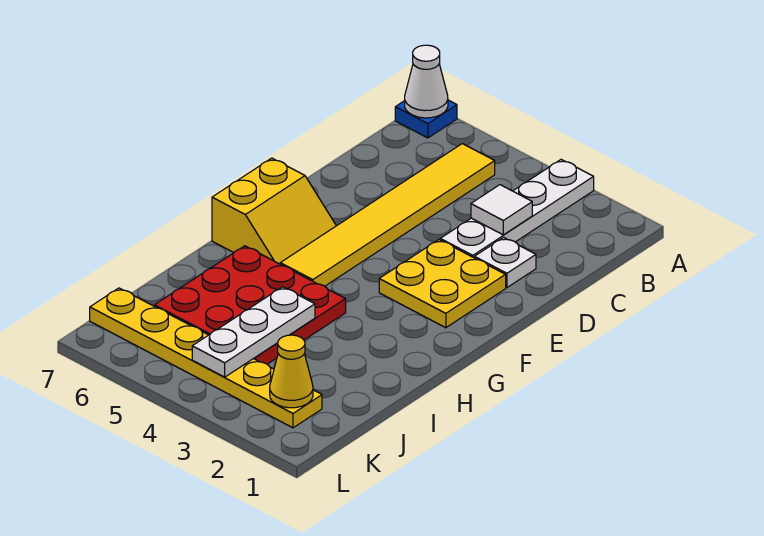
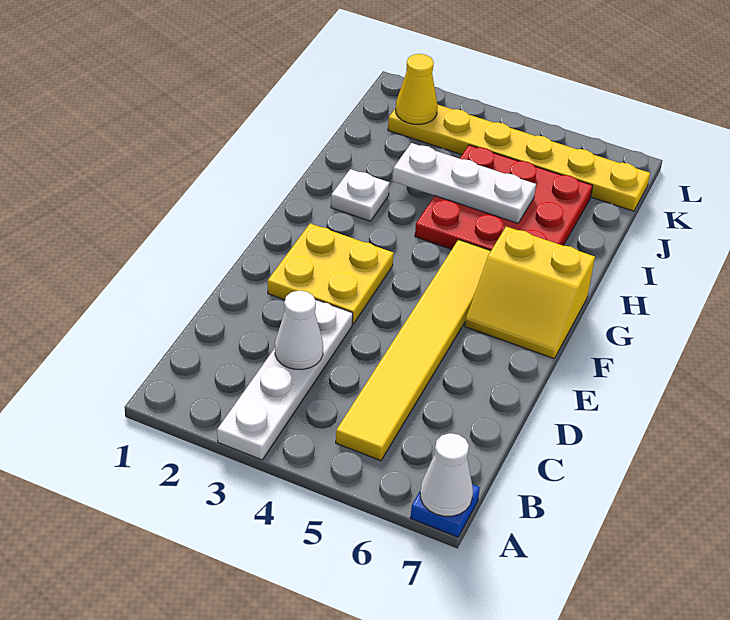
white tile C3 level 2 -> white cone C3 level 2
white plate D2 level 1 -> white plate H2 level 1
yellow slope F6:G7 level 1 top 7 -> yellow slope F6:G7 level 1 top G
white plate I4:K4 level 2 -> white plate I3:I5 level 2

